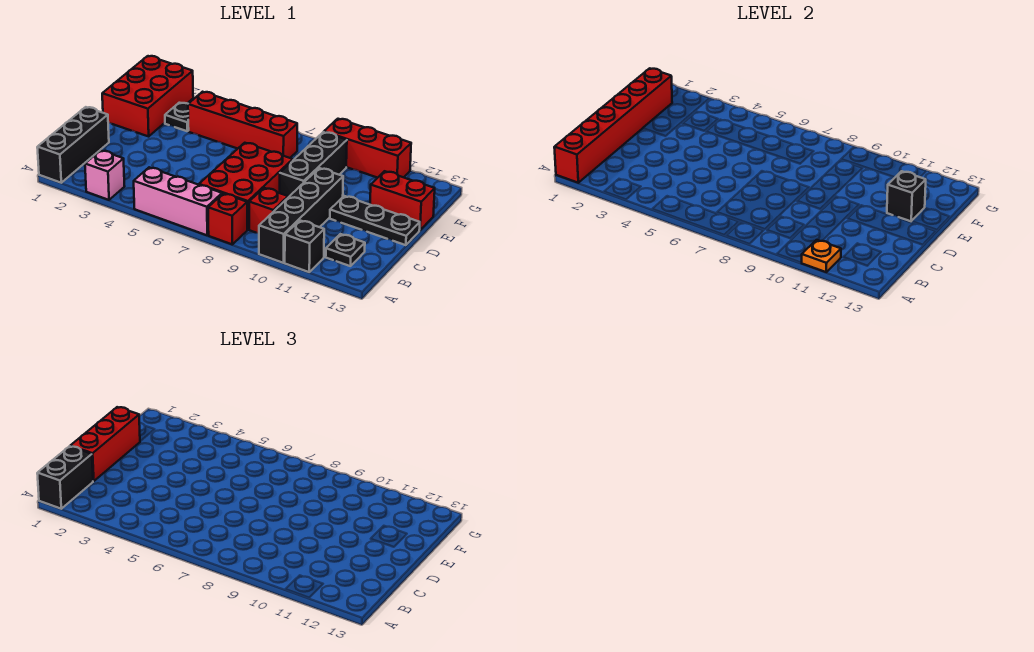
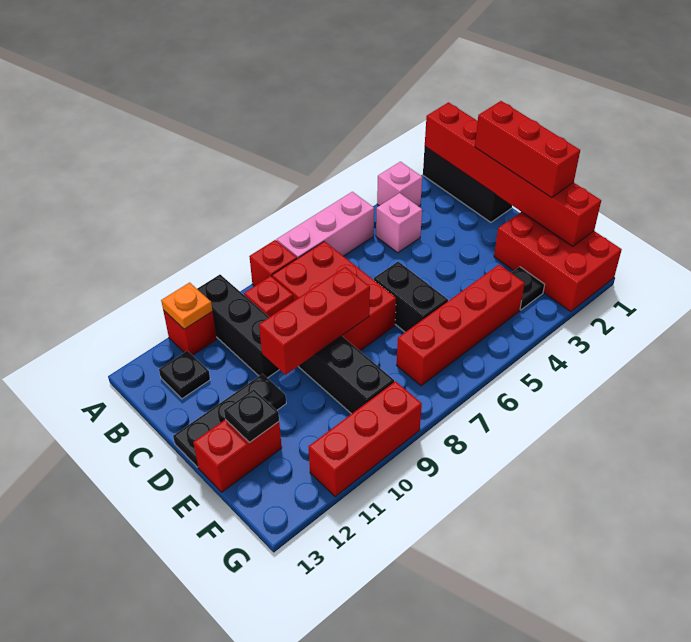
black brick A1:B1 level 3 -> black brick D6:E6 level 1
black brick A10:D10 level 1 -> black brick A10:C10 level 1
black brick A11 level 1 -> red brick A11 level 1
none -> pink brick B4 level 1
none -> red brick D8:D10 level 2
black brick E12 level 2 -> black plate E12 level 2

